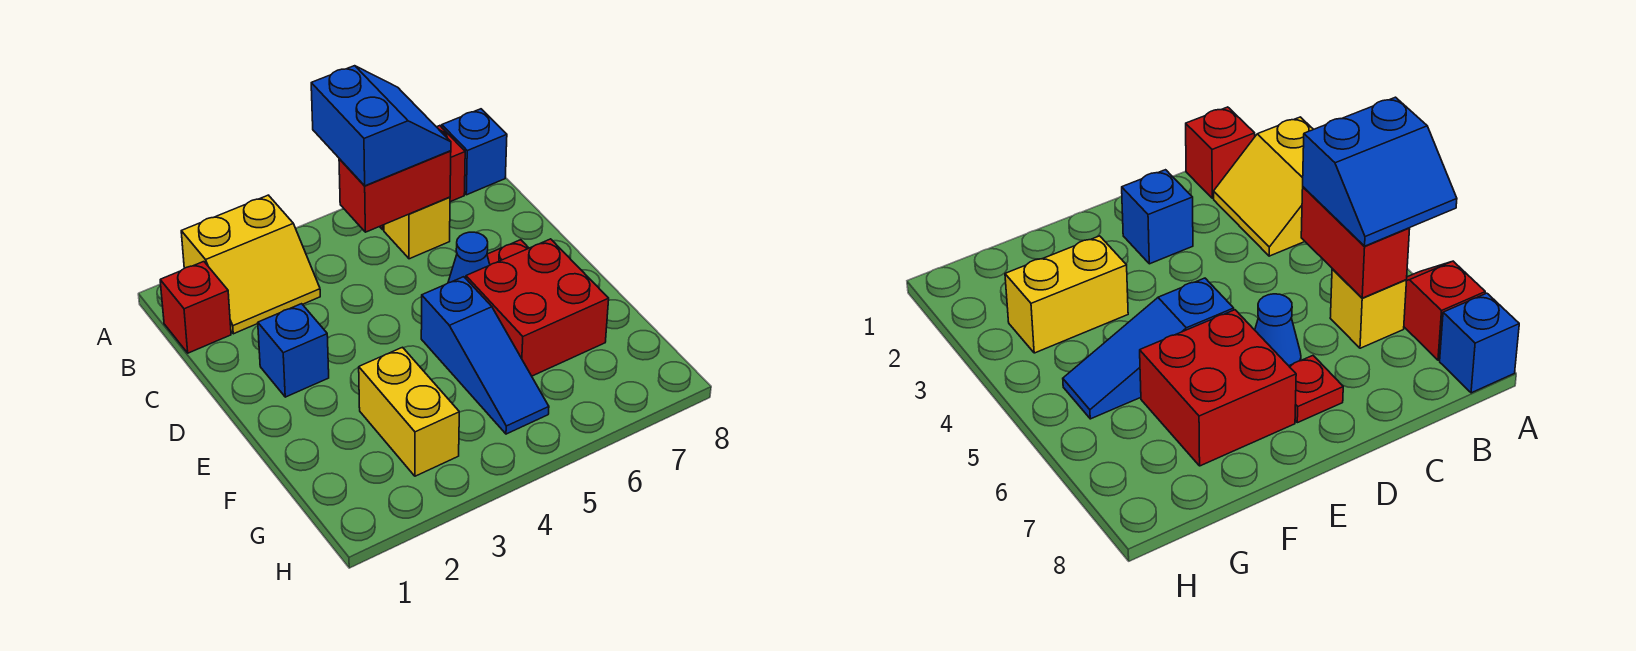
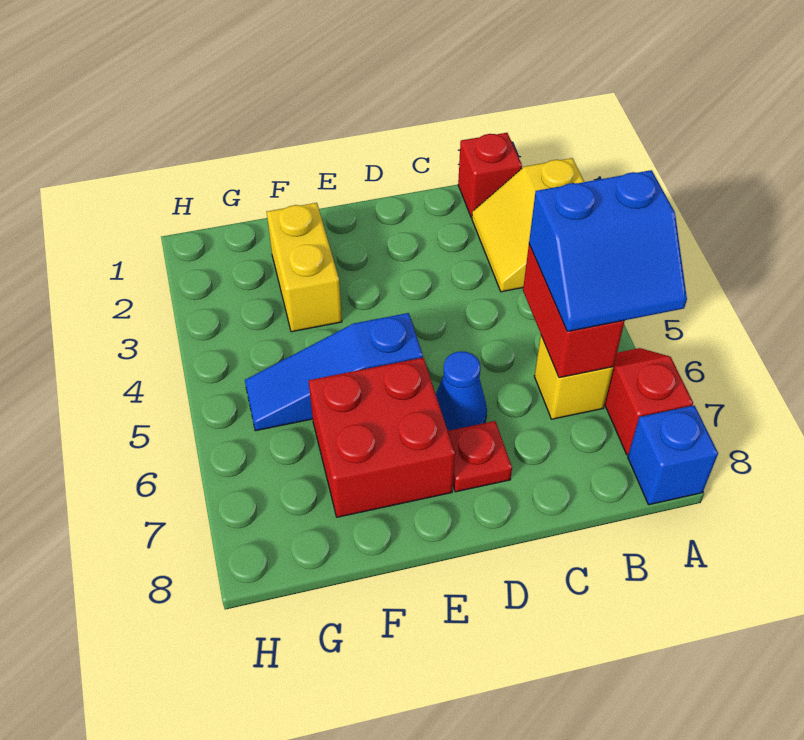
blue brick D2 level 1 -> none
yellow brick F3:G3 level 1 -> yellow brick F2:F3 level 1

